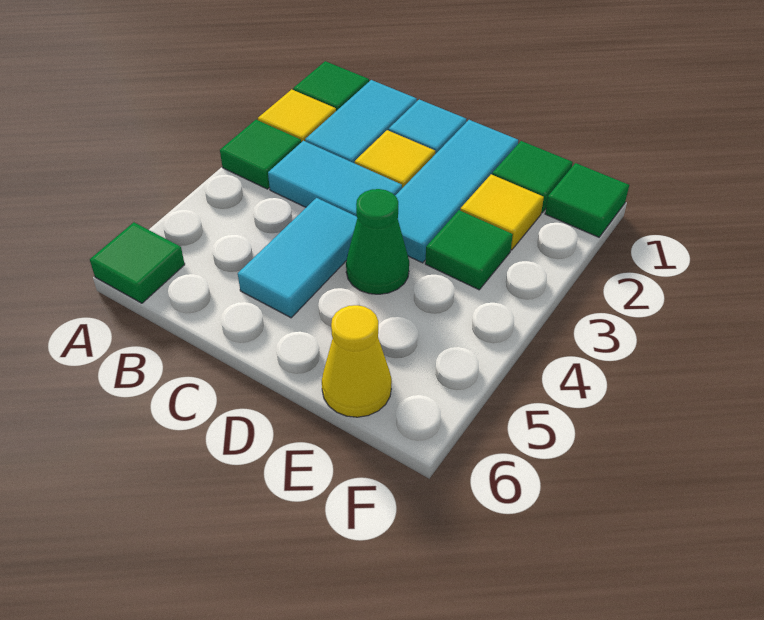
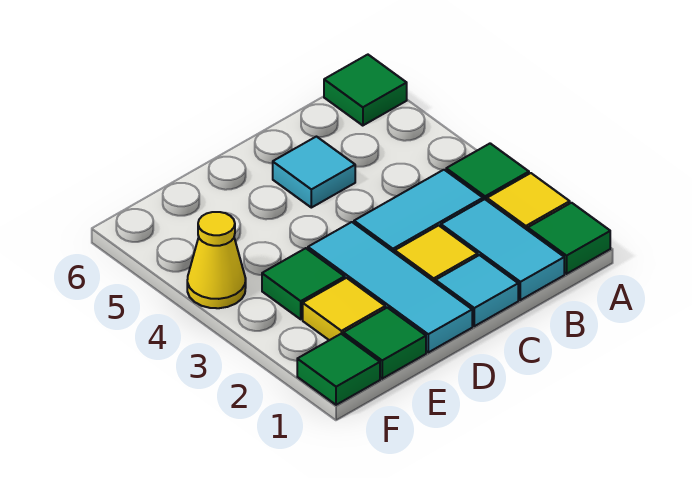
cyan tile C4:C5 level 1 -> cyan tile C5 level 1
green cone D4 level 1 -> none
yellow cone E6 level 1 -> yellow cone F4 level 1

